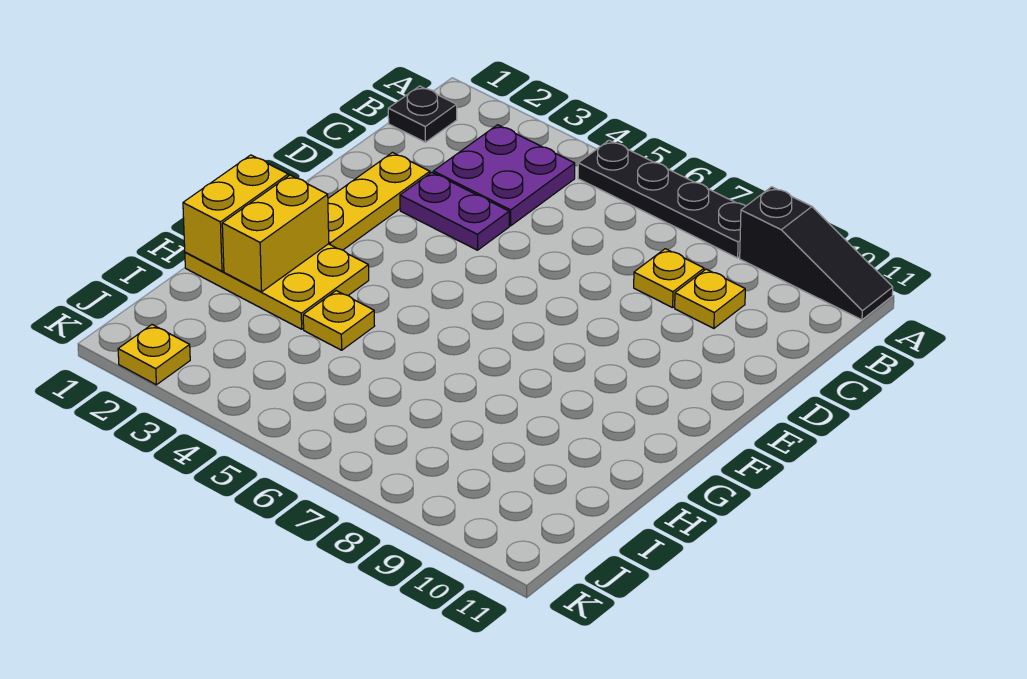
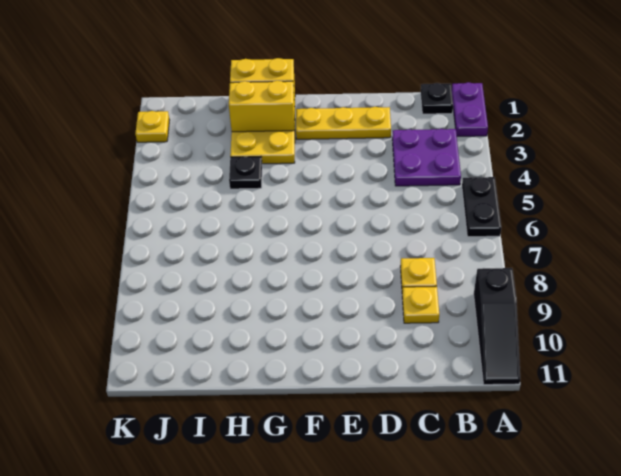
black plate A5:A8 level 1 -> black plate A5:A6 level 1
purple plate D3:D4 level 1 -> purple plate A1:A2 level 1
yellow plate H4 level 1 -> black plate H4 level 1

